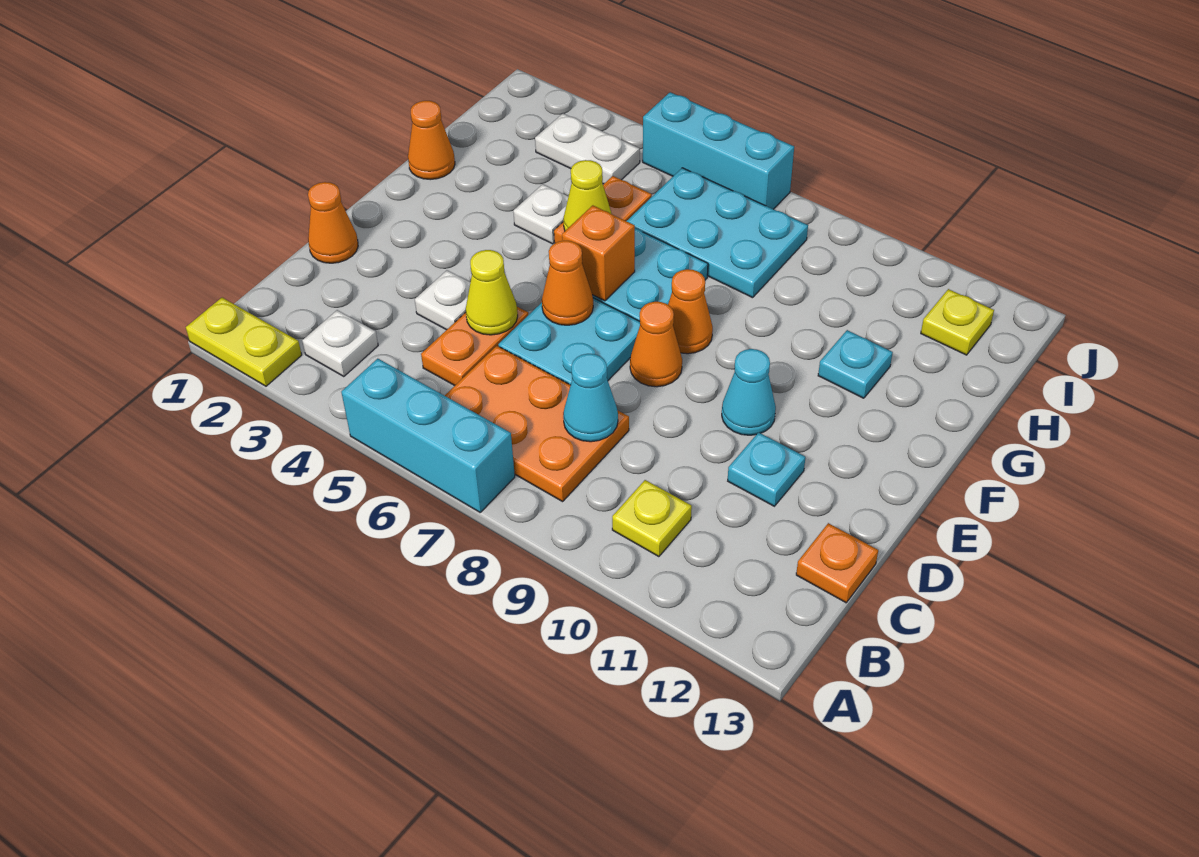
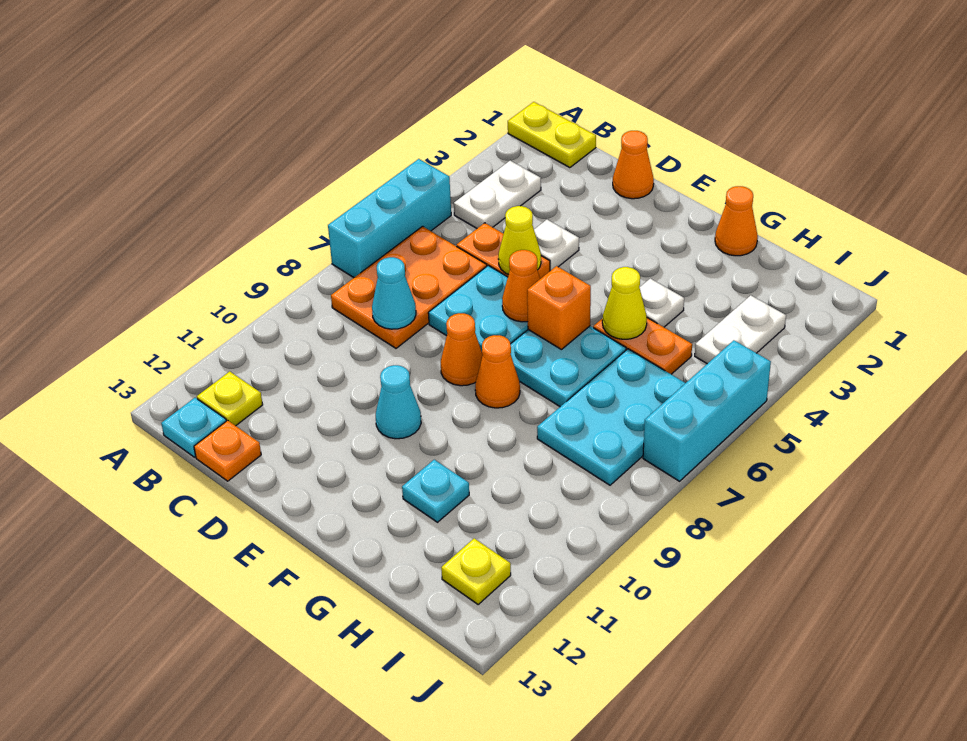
yellow plate A1:A2 level 1 -> yellow plate A1:B1 level 1
white plate B3 level 1 -> white plate B3:B4 level 1
yellow plate B10 level 1 -> yellow plate B12 level 1
cyan plate D11 level 1 -> cyan plate B13 level 1

